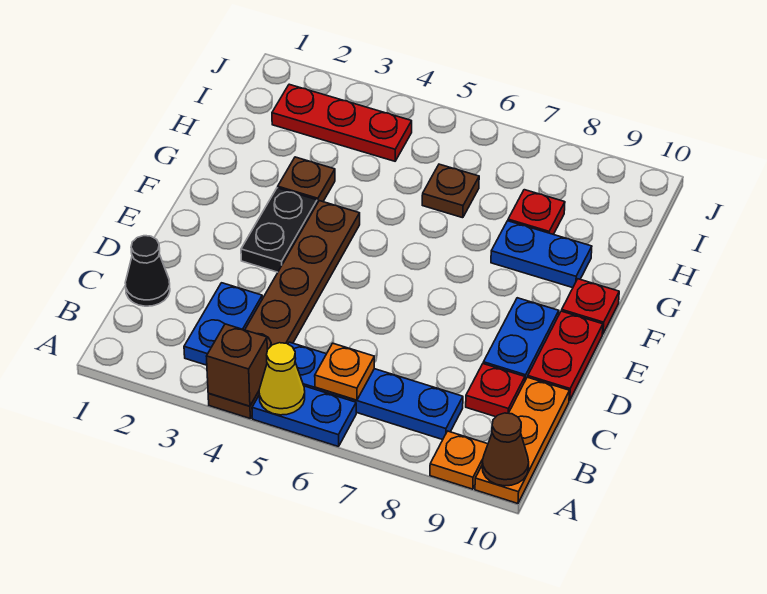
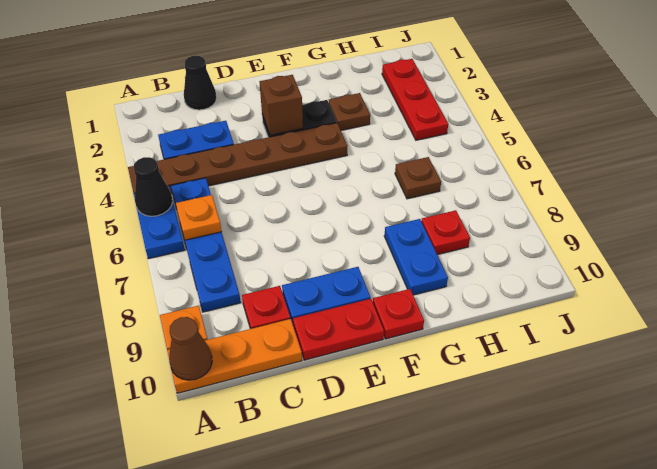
brown brick A4 level 2 -> brown brick E3 level 2
yellow cone A5 level 2 -> black cone A5 level 2

